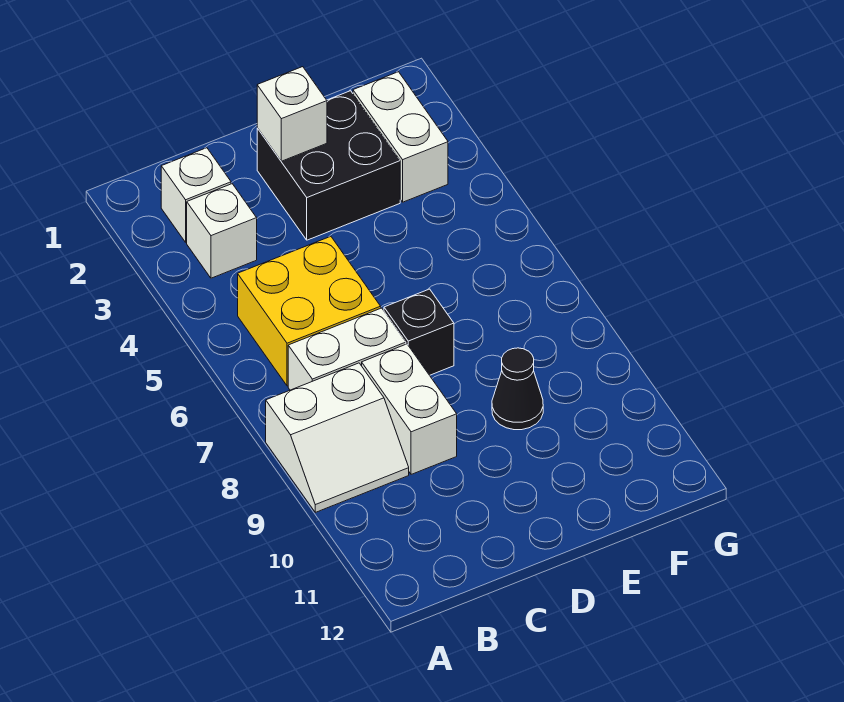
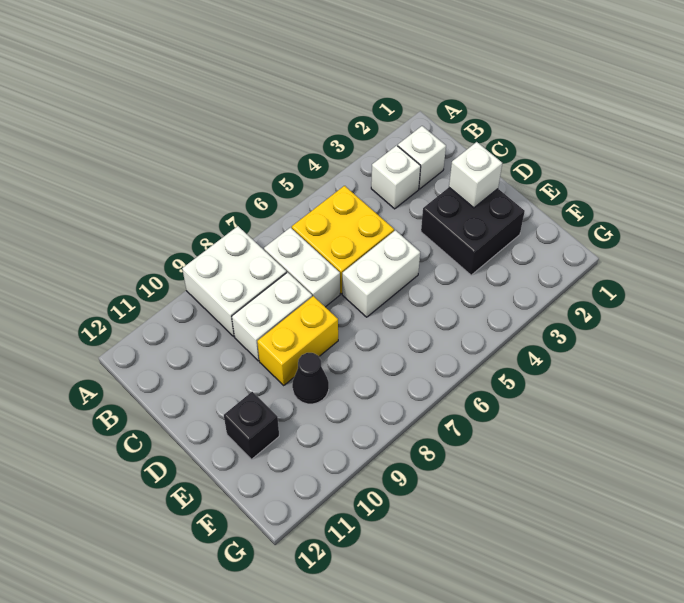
white slope A8:B9 level 1 top 8 -> white brick A8:B9 level 1
black brick D7 level 1 -> black brick E11 level 1
none -> yellow brick D8:D9 level 1
white brick F2:F3 level 1 -> white brick D5:D6 level 1

